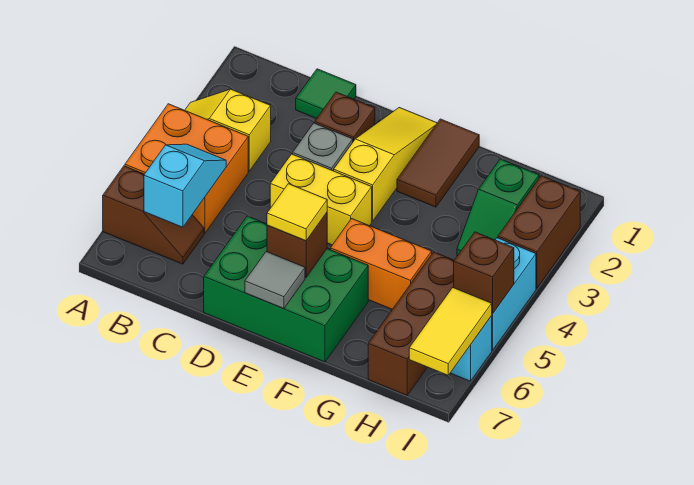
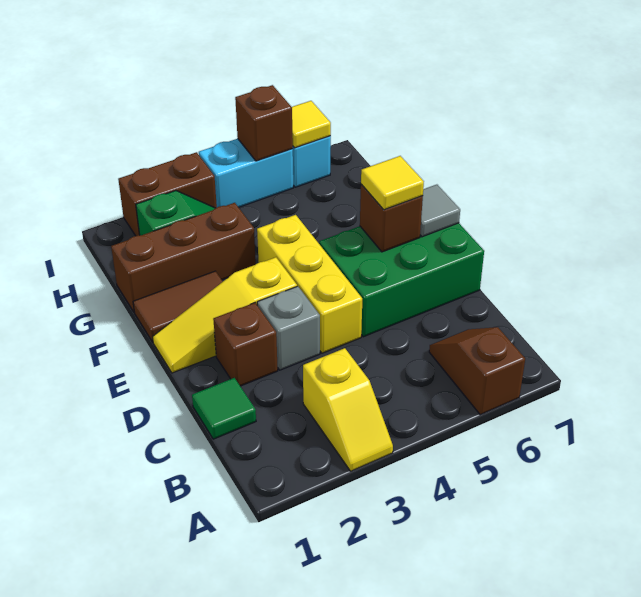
orange brick A4:B5 level 1 -> none
cyan slope B5:B6 level 2 top 6 -> none
yellow brick D4:E4 level 1 -> yellow brick D4:F4 level 1
green brick D6:F7 level 1 -> green brick D5:E7 level 1
orange brick F5:G5 level 1 -> none
brown brick H5:H7 level 1 -> brown brick G1:G3 level 1
yellow tile I6:I7 level 2 -> yellow tile I6 level 2

